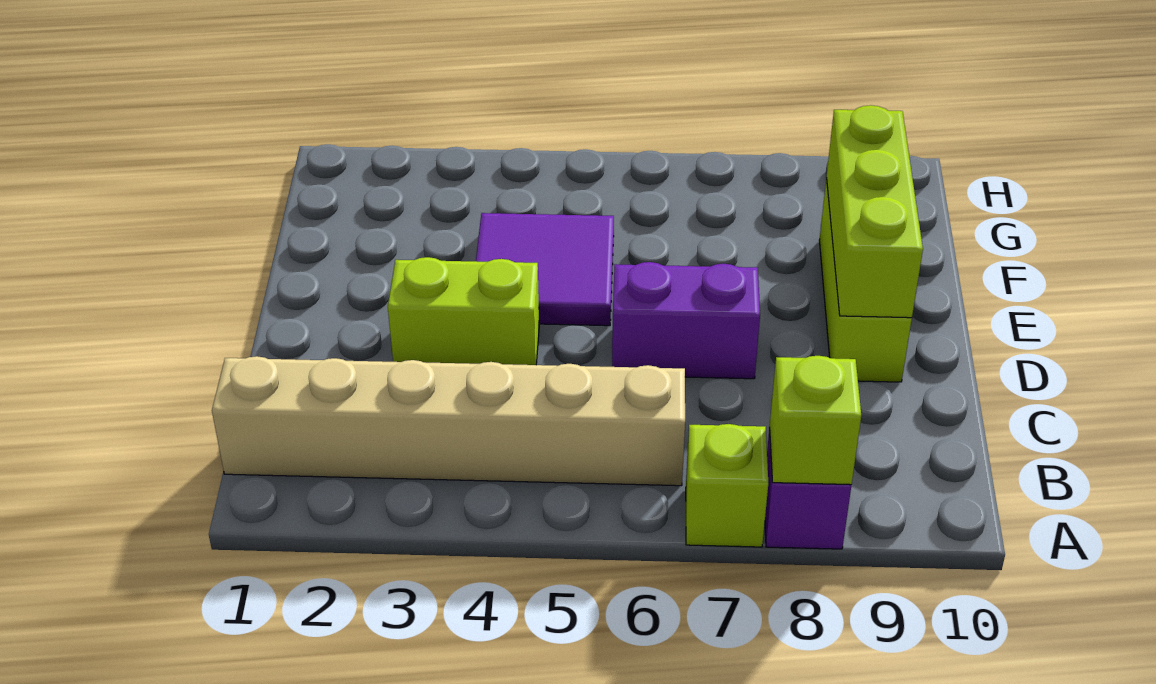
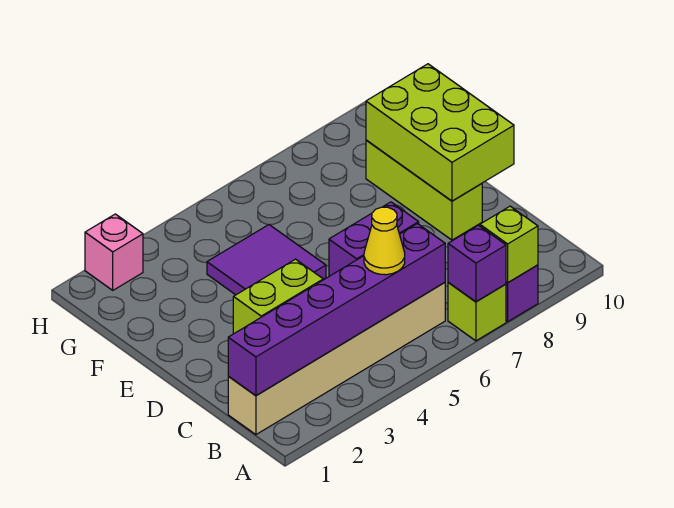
none -> purple brick A7 level 2
none -> purple brick B1:B6 level 2
none -> yellow cone B5 level 3
lime brick D9:F9 level 2 -> lime brick D9:F10 level 2
none -> pink brick H2 level 1

